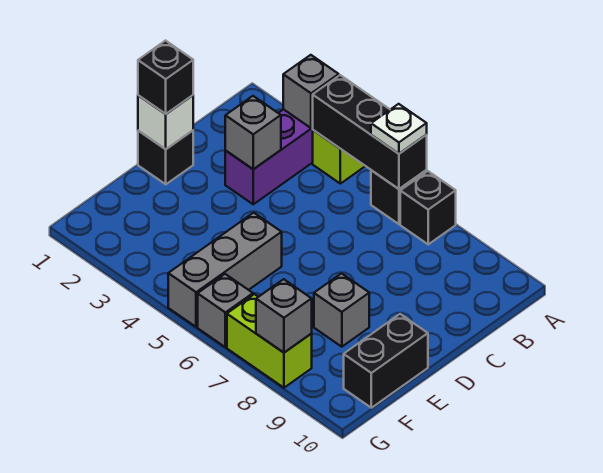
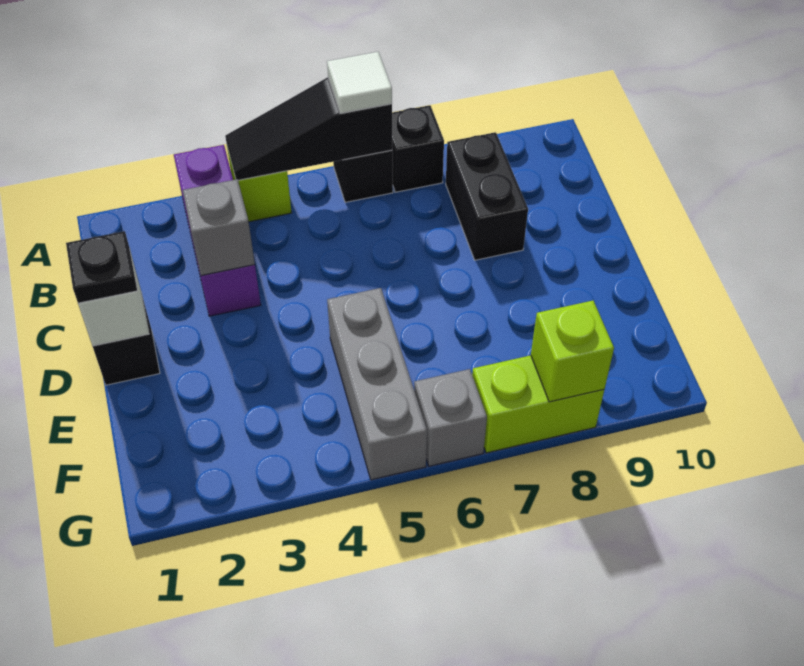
grey brick A3 level 2 -> none
black brick A4:A6 level 2 -> black slope A4:A6 level 2 top 6
white plate A6 level 3 -> white tile A6 level 3
black brick D1 level 3 -> black plate D1 level 3
grey brick E8 level 1 -> none
black brick E10:F10 level 1 -> black brick B8:C8 level 1
grey brick G8 level 2 -> lime brick G8 level 2

